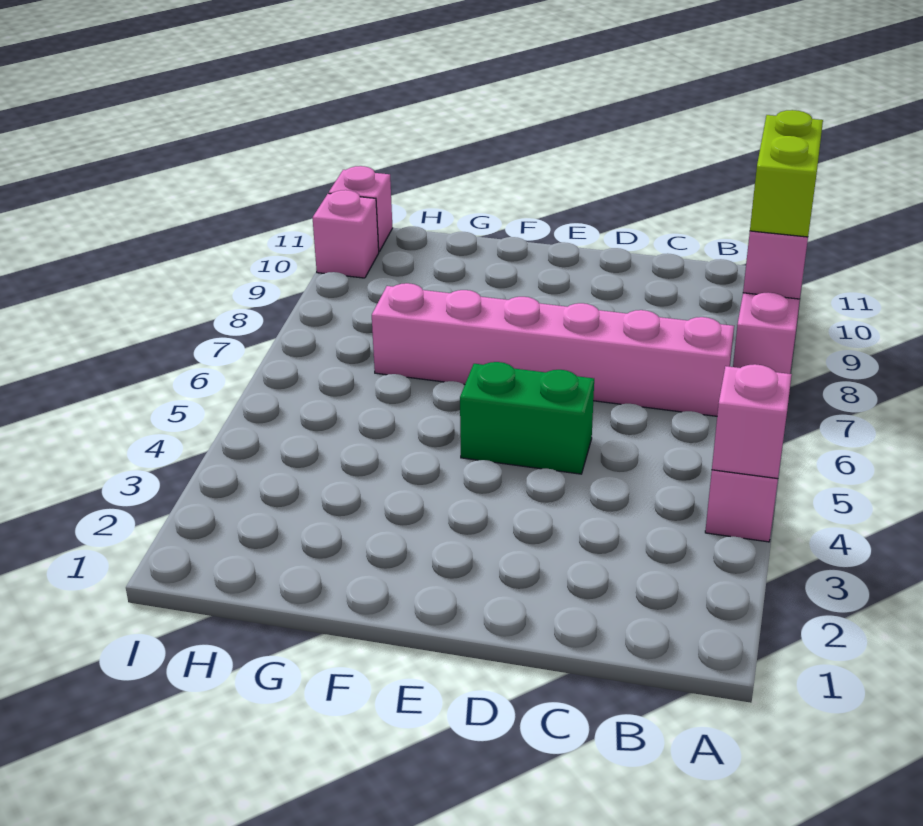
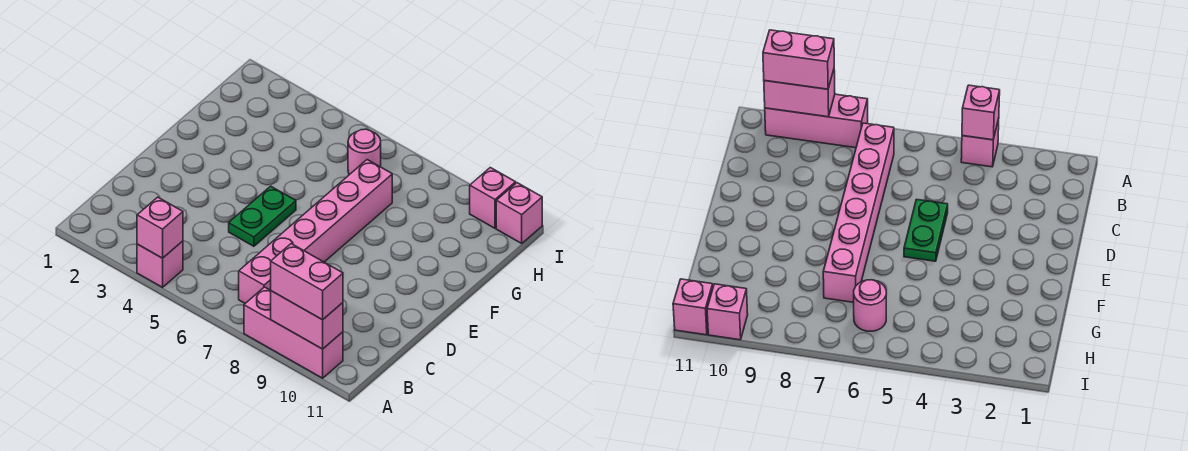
lime brick A9:A10 level 3 -> pink brick A9:A10 level 3
green brick D5:E5 level 1 -> green plate D5:E5 level 1
none -> pink round brick H6 level 1

